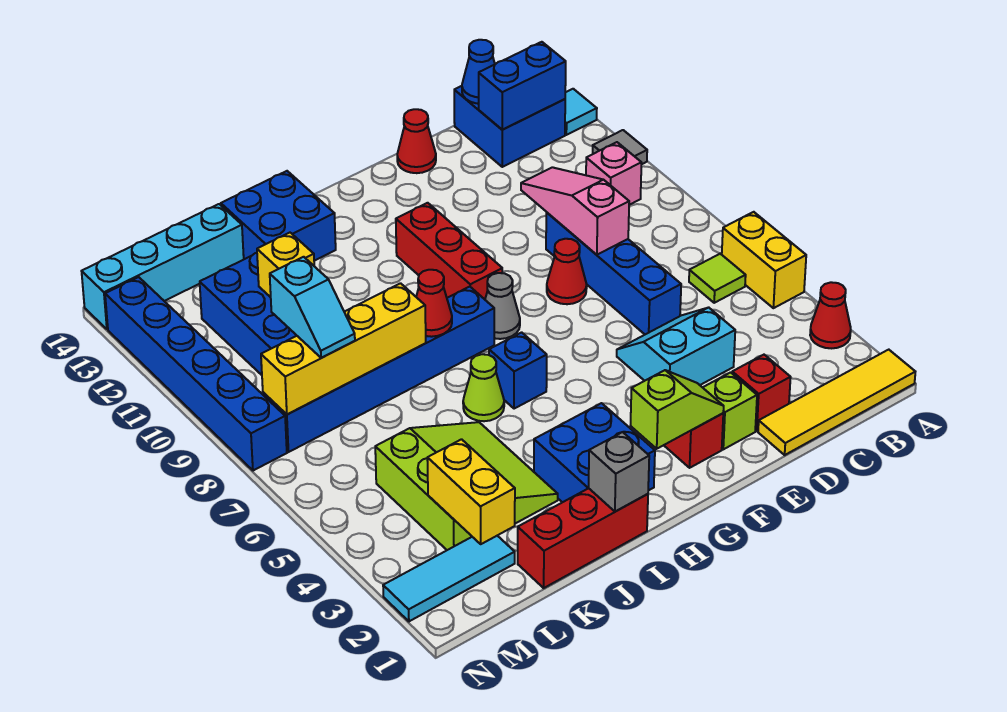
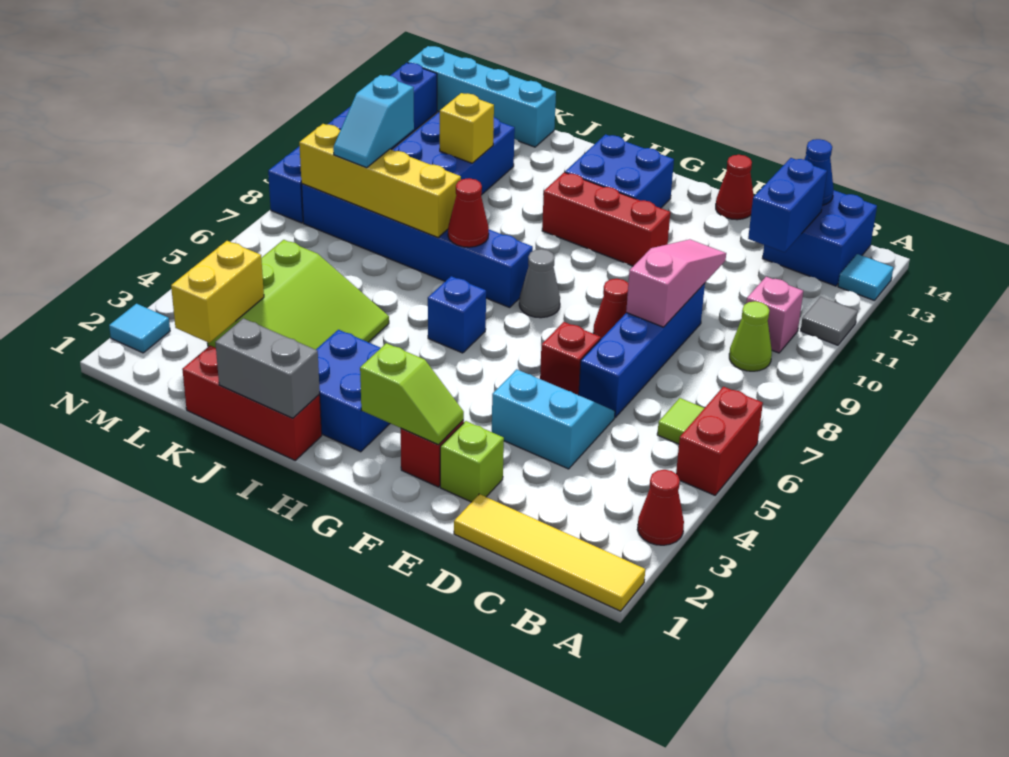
yellow brick A5:A6 level 1 -> red brick A5:A6 level 1
blue brick B13:C13 level 2 -> blue brick C12:C13 level 2
red brick D2 level 1 -> red brick E6 level 1
red brick G9:G11 level 1 -> red brick F11:H11 level 1
grey brick I1 level 2 -> grey brick I1:J1 level 2
lime cone I6 level 1 -> lime cone B9 level 1
blue brick I13:J14 level 1 -> blue brick G12:H13 level 1
cyan tile L2:N2 level 1 -> cyan tile N2 level 1

